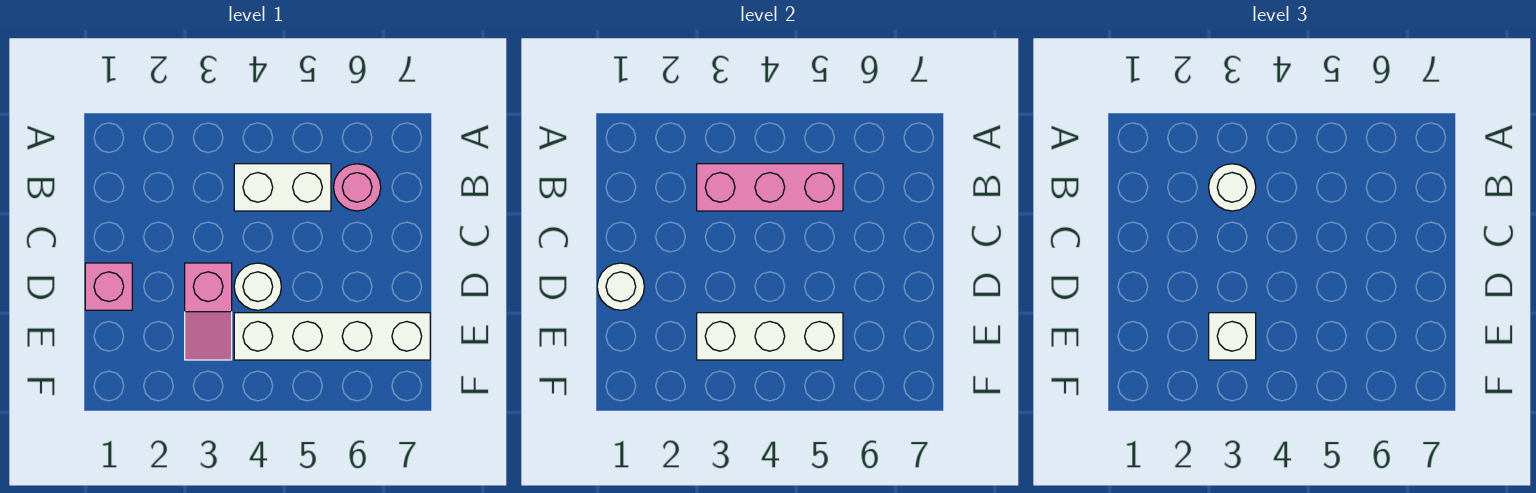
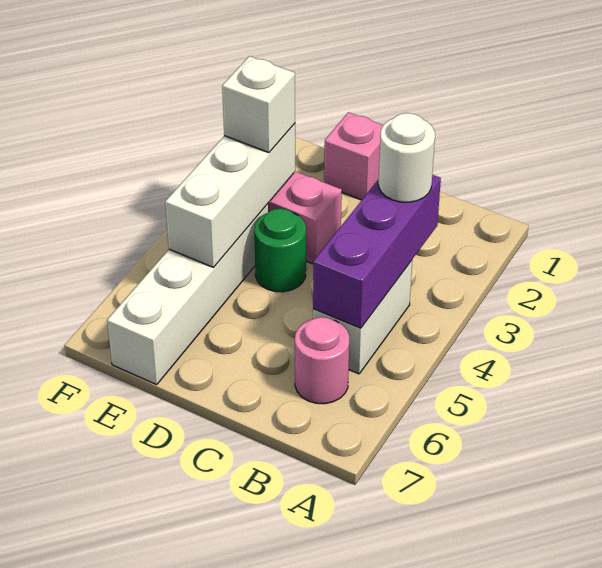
pink brick B3:B5 level 2 -> purple brick B3:B5 level 2
white round brick D1 level 2 -> none
white round brick D4 level 1 -> green round brick D4 level 1

